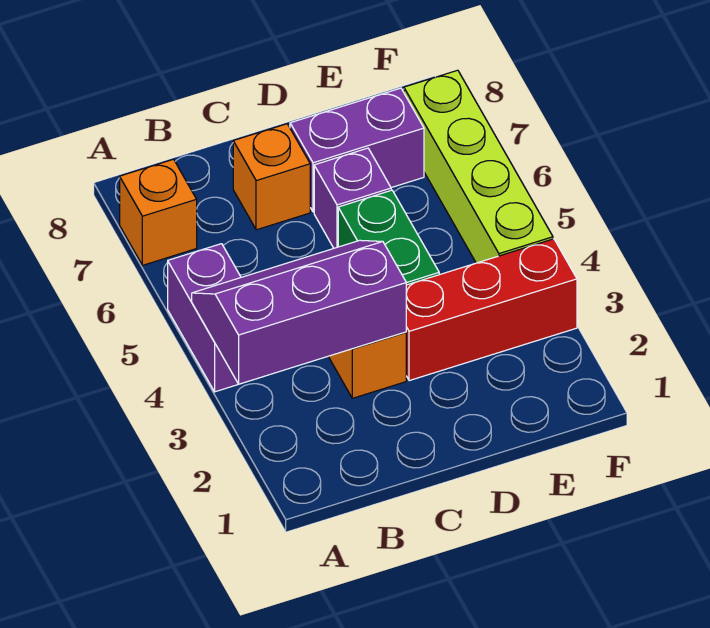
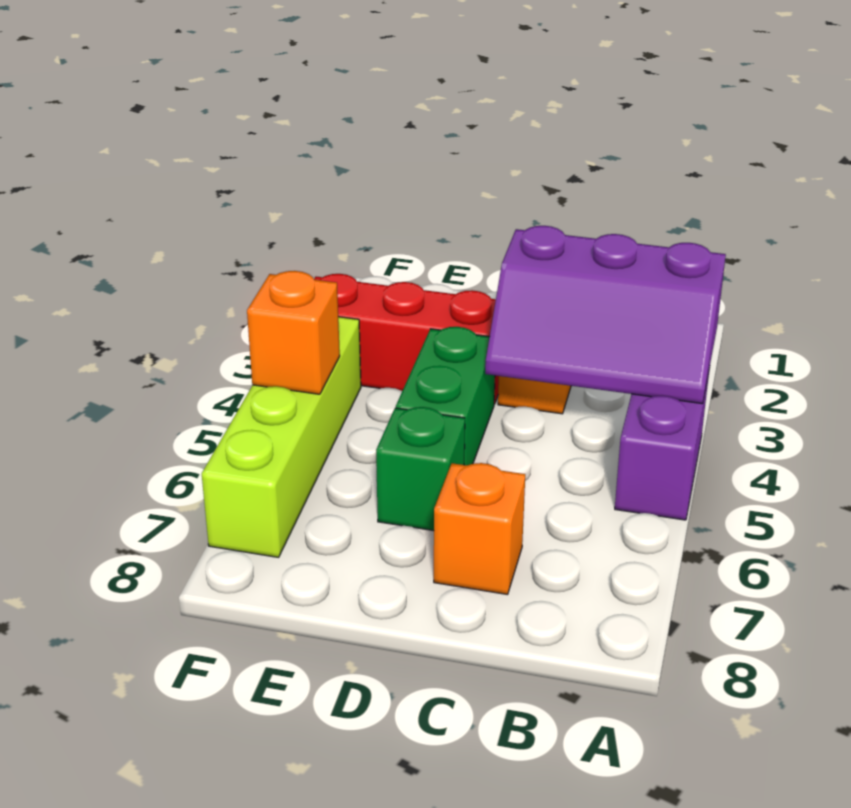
orange brick A7 level 1 -> orange brick F5 level 2
purple brick D6 level 1 -> green brick D6 level 1
purple brick D7:E7 level 1 -> none

